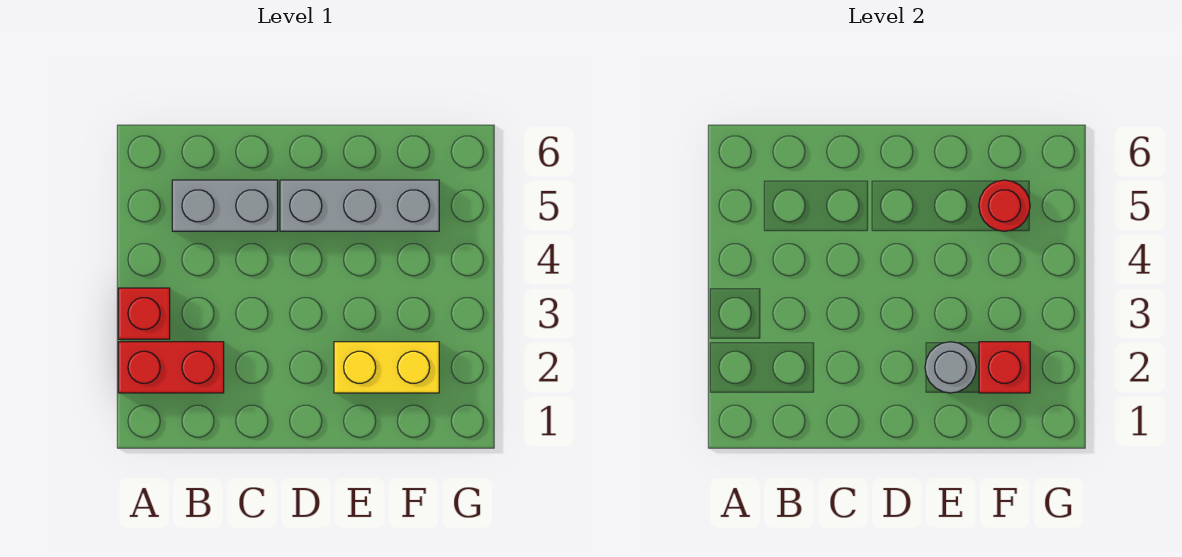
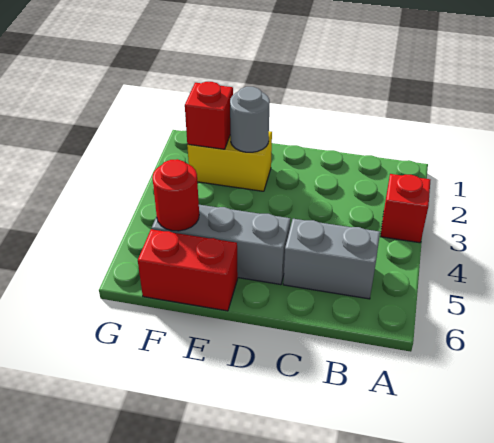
red brick A2:B2 level 1 -> red brick E6:F6 level 1

